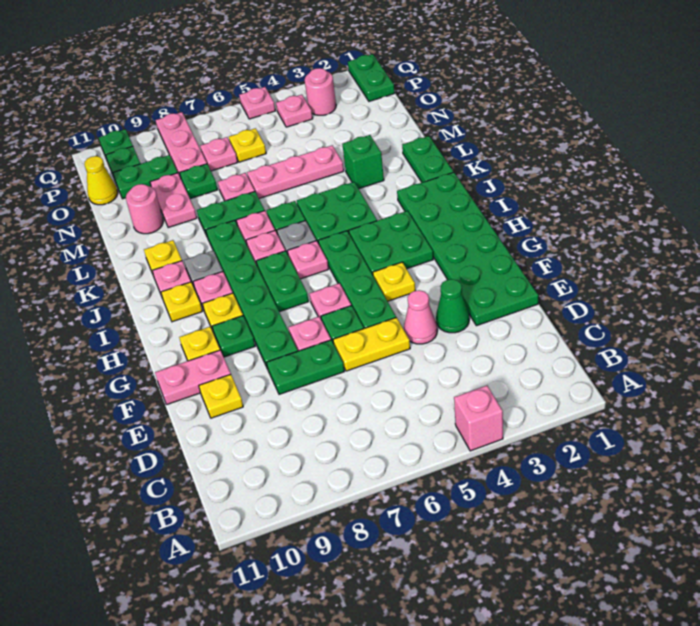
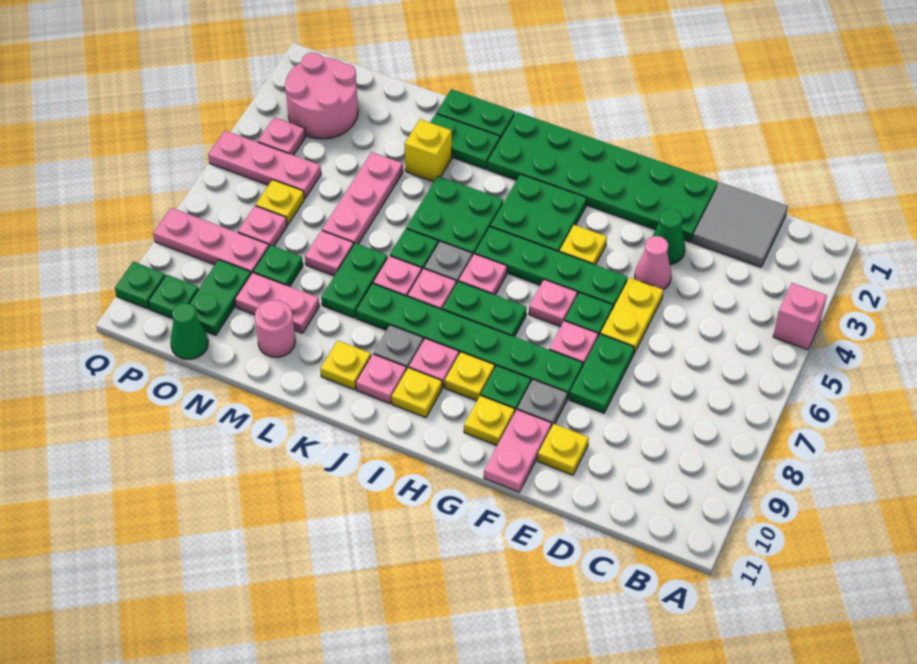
none -> grey tile C1:D2 level 1
none -> grey plate F9 level 1
green brick L3 level 1 -> yellow brick L3 level 1
yellow cone O11 level 1 -> green cone O11 level 1
green plate P1:Q1 level 1 -> green plate K2:L2 level 1
pink round brick P3 level 1 -> pink round brick O2:P3 level 1
pink plate Q5 level 1 -> pink plate O5:Q5 level 1

